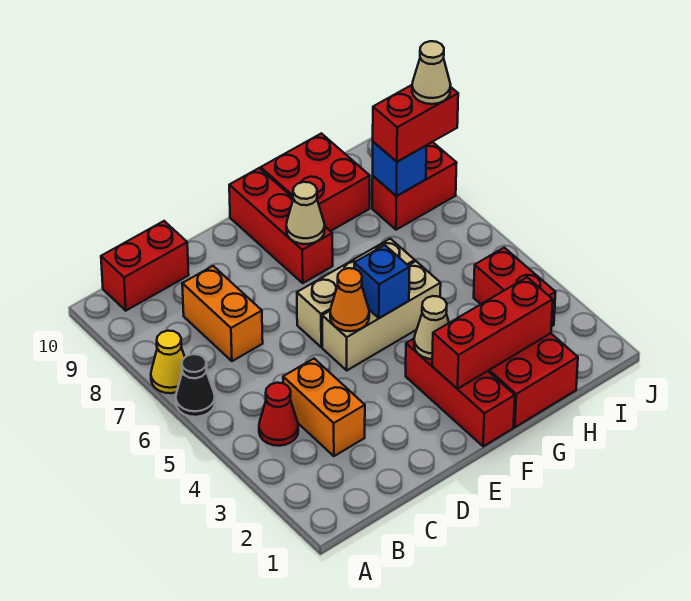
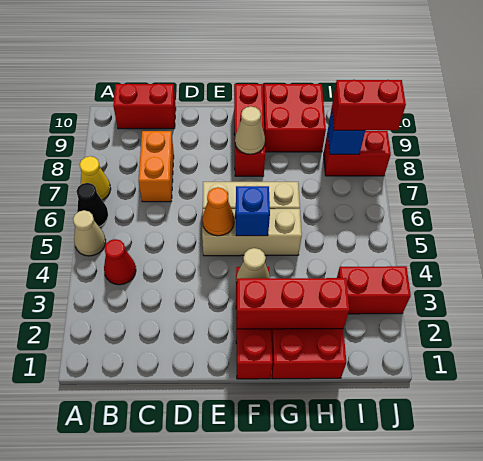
orange brick C3:C4 level 1 -> none
red brick I3:I4 level 1 -> red brick I3:J3 level 1
tan cone J8 level 4 -> tan cone A5 level 1

